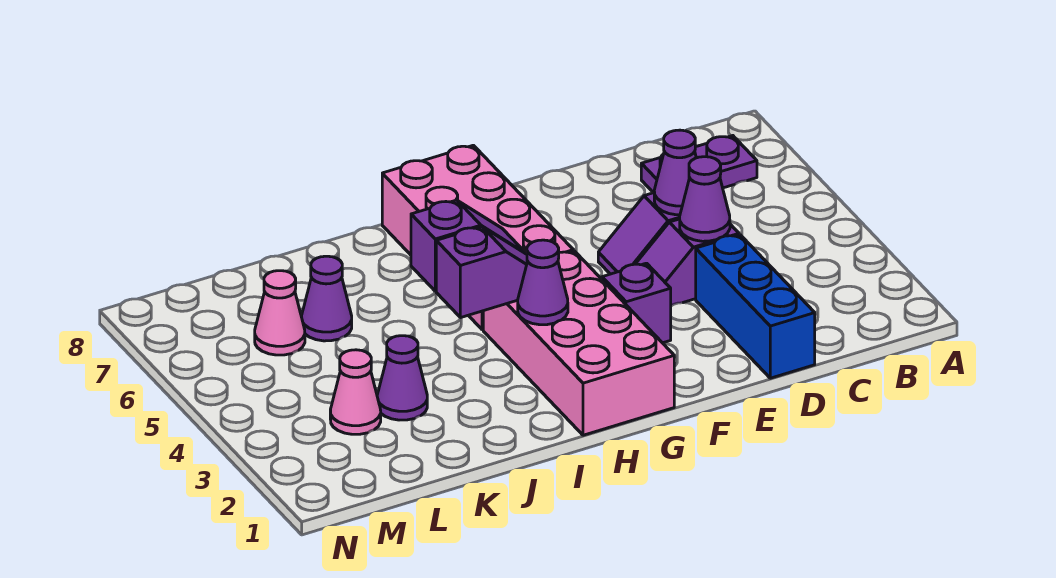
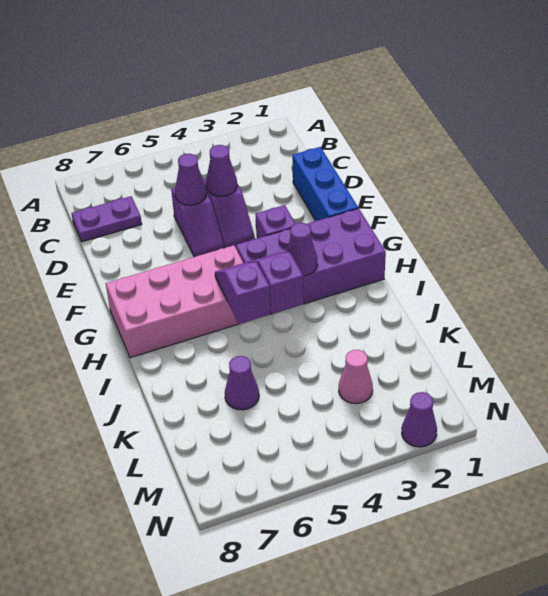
purple plate B7:C7 level 1 -> purple plate C7:C8 level 1
blue brick D1:D3 level 1 -> blue brick D1:F1 level 1
pink brick G1:H4 level 1 -> purple brick G1:H4 level 1
purple cone K3 level 1 -> purple cone N2 level 1
pink cone L6 level 1 -> none

